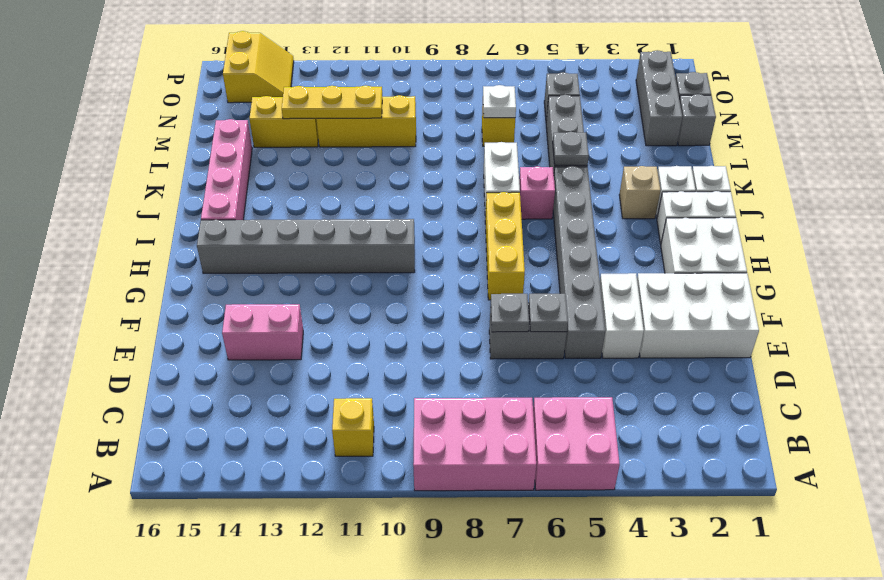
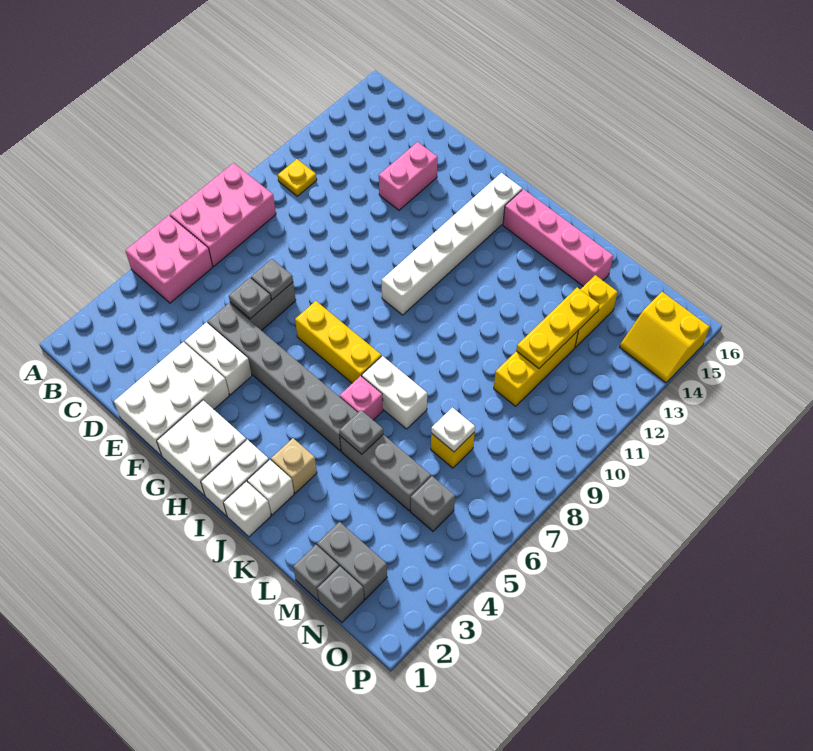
yellow brick B11 level 1 -> yellow plate B11 level 1
grey brick H10:H15 level 1 -> white brick H10:H15 level 1
grey brick M2:O2 level 1 -> grey brick M2:N2 level 1

